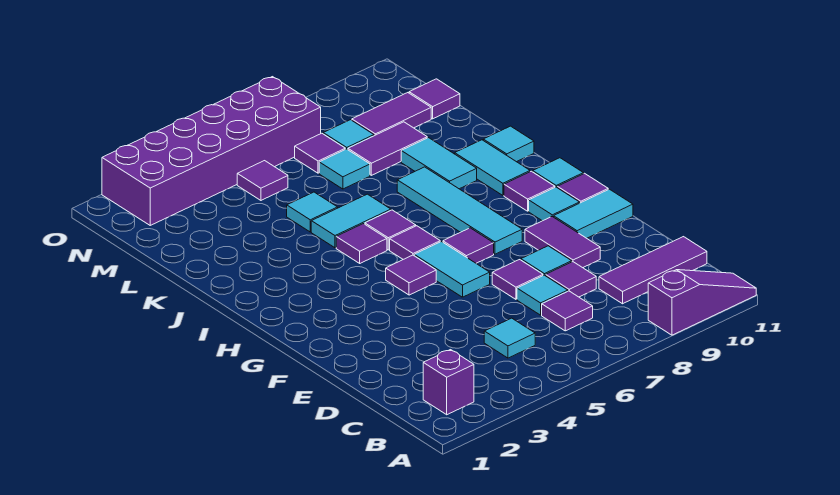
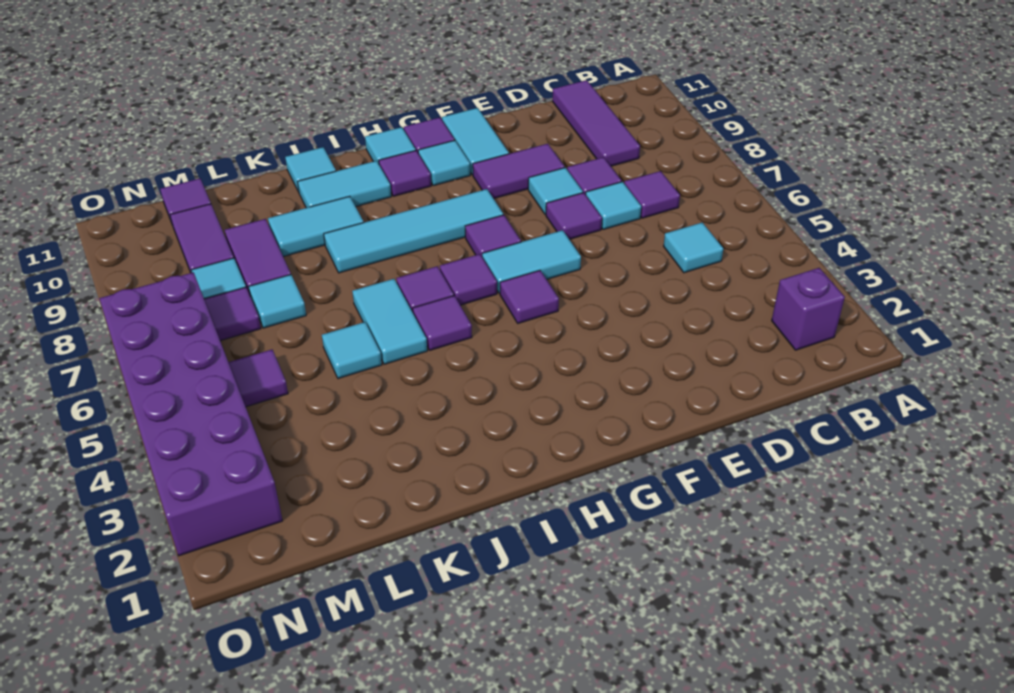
purple slope A9:A11 level 1 top 9 -> none

